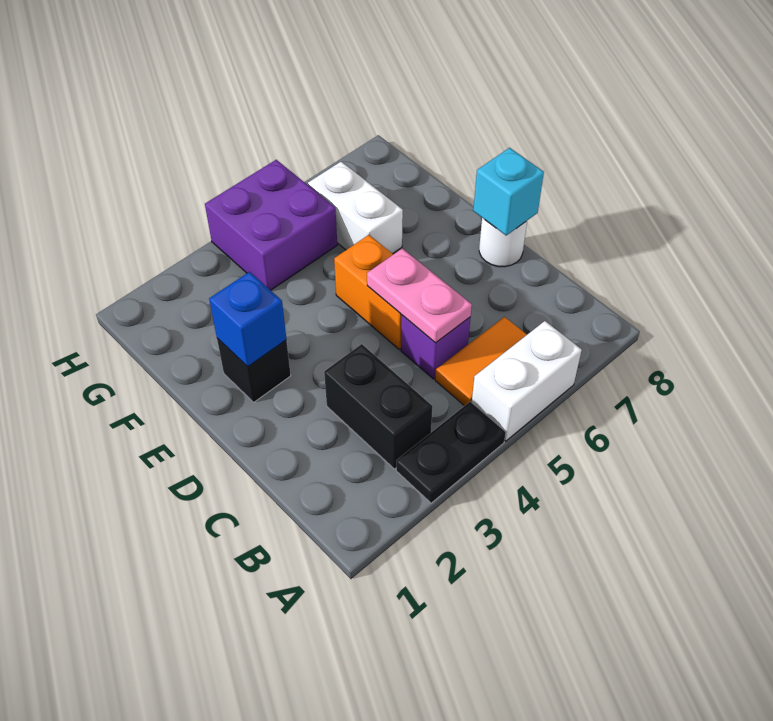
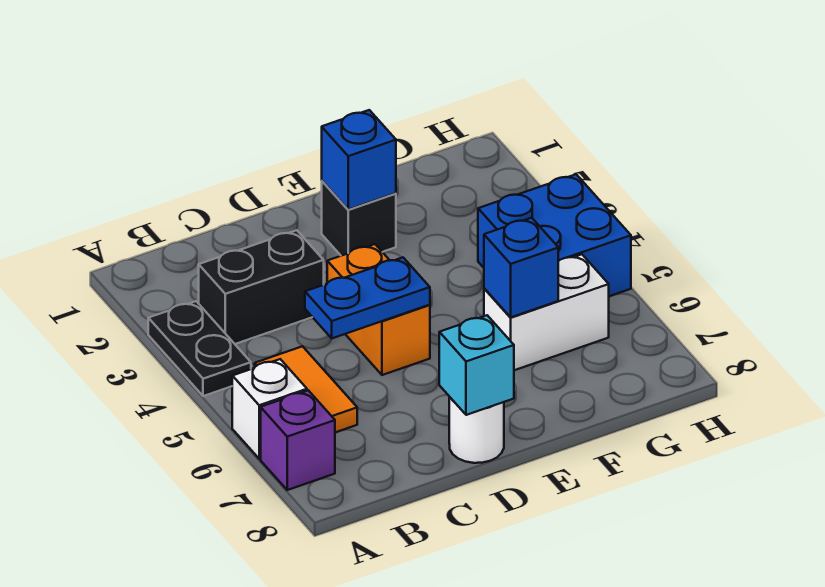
white brick A5:A6 level 1 -> white brick A6 level 1
purple brick C5 level 1 -> purple brick A7 level 1
pink plate C5:D5 level 2 -> blue plate C5:D5 level 2
orange brick D5:E5 level 1 -> orange brick D4:D5 level 1
none -> blue brick F6 level 2
purple brick G4:H5 level 1 -> blue brick G4:H5 level 1

